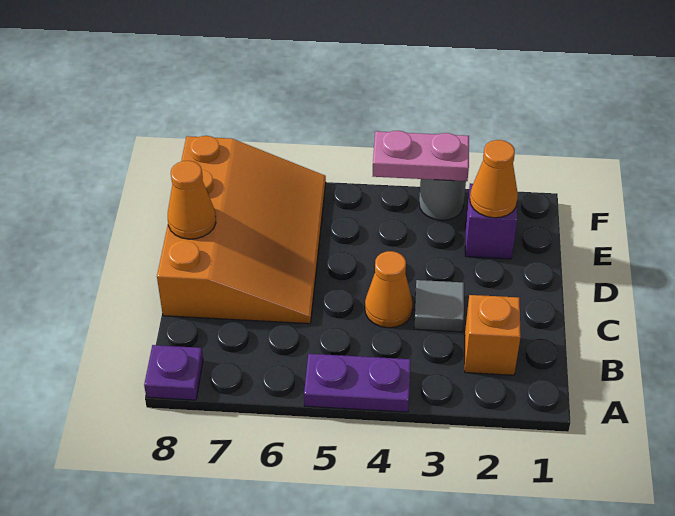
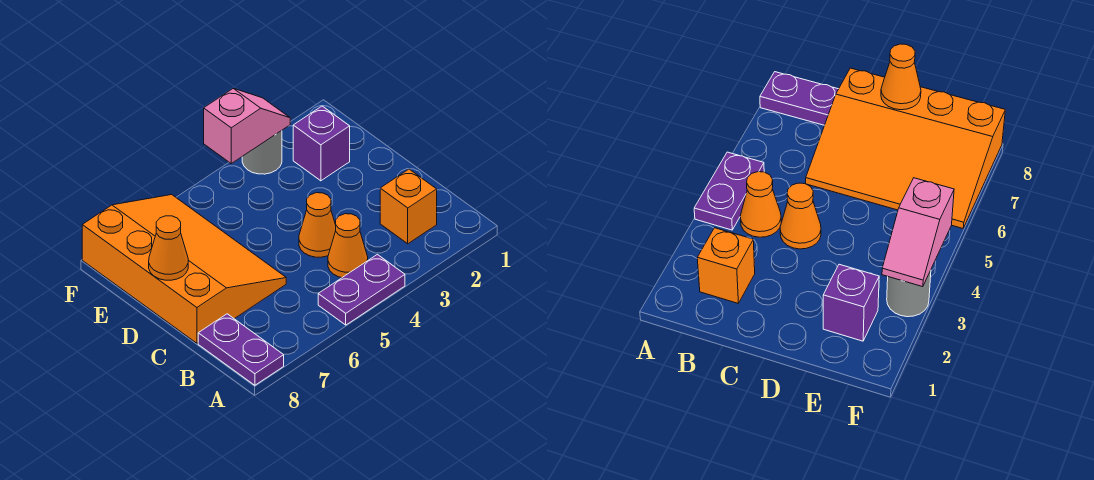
purple plate A8 level 1 -> purple plate A8:B8 level 1
grey tile C3 level 1 -> none
orange cone E2 level 2 -> orange cone B4 level 1
pink plate F3:F4 level 2 -> pink slope F3:F4 level 2 top 4

